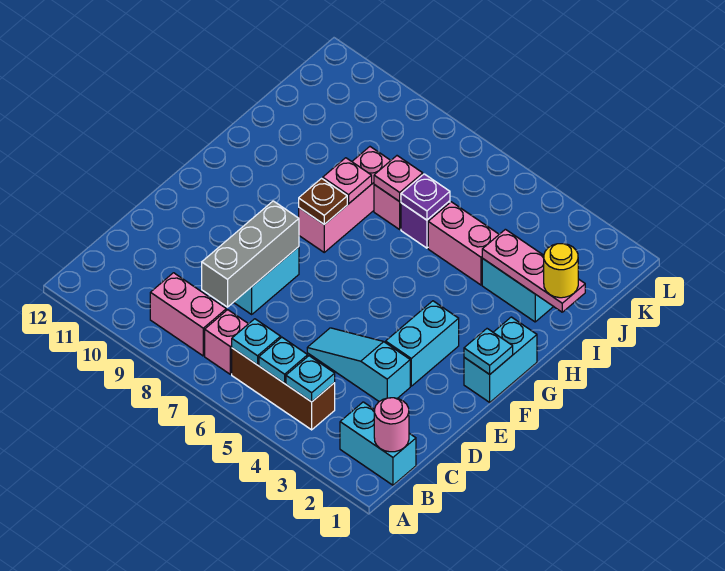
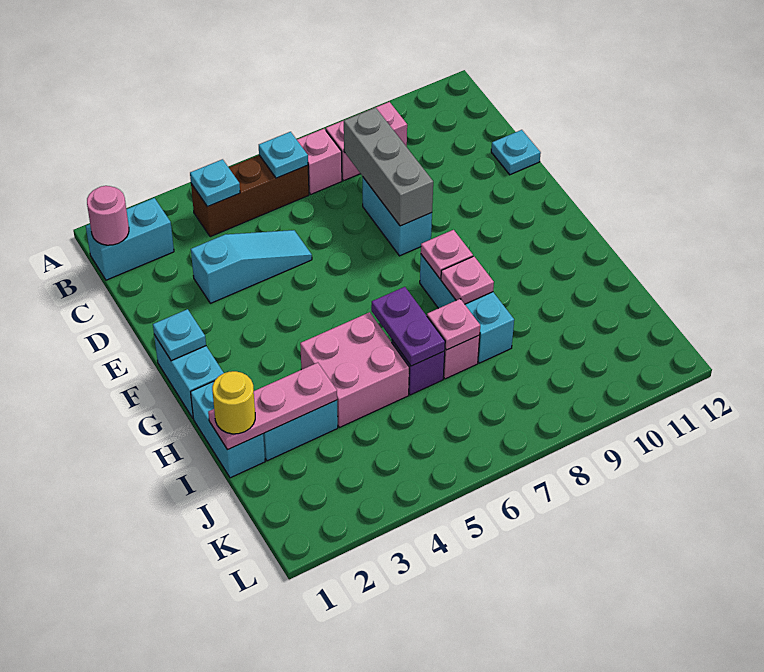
cyan plate B5 level 2 -> cyan plate D12 level 1
cyan brick E3:F3 level 1 -> cyan brick H1:I1 level 1
pink brick G8:I8 level 1 -> cyan brick G8:I8 level 1
brown plate G8 level 2 -> pink plate G8 level 2
pink brick I4:I5 level 1 -> pink brick H4:I5 level 1
purple plate I6 level 2 -> purple plate H6:I6 level 2

